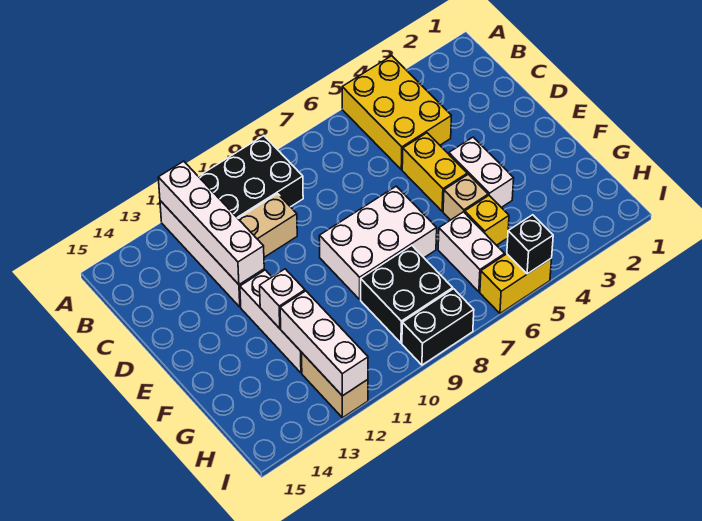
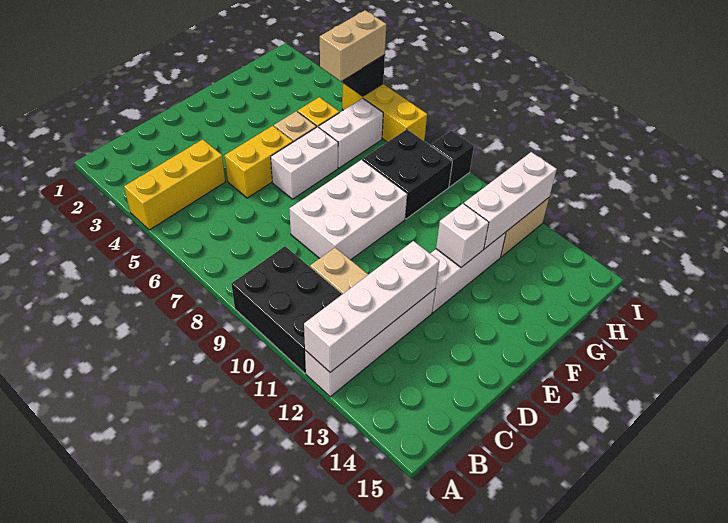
yellow brick A4:C5 level 1 -> yellow brick A4:C4 level 1
white brick E4:F4 level 1 -> white brick E6:F6 level 1
white brick E7:F9 level 1 -> white brick D8:F9 level 1
none -> tan brick H5:I5 level 3
yellow brick I5:I6 level 1 -> yellow brick I5:I7 level 1
black brick I8:I9 level 1 -> black brick I9 level 1

